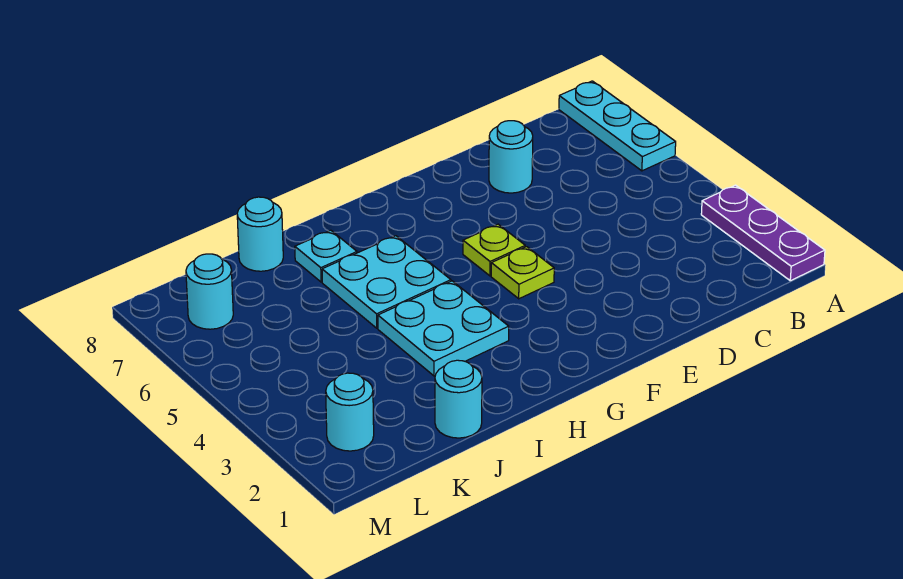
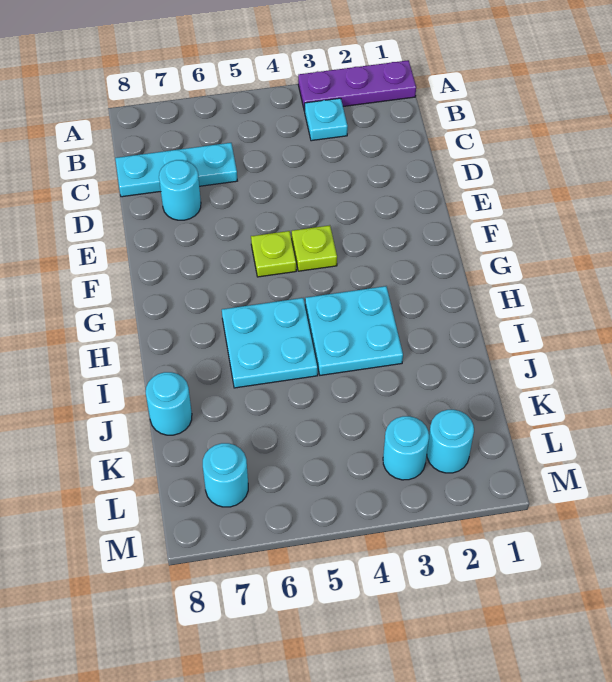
cyan plate A6:A8 level 1 -> cyan plate C6:C8 level 1
cyan plate I7 level 1 -> cyan plate B3 level 1
cyan round brick J1 level 1 -> cyan round brick L3 level 1

